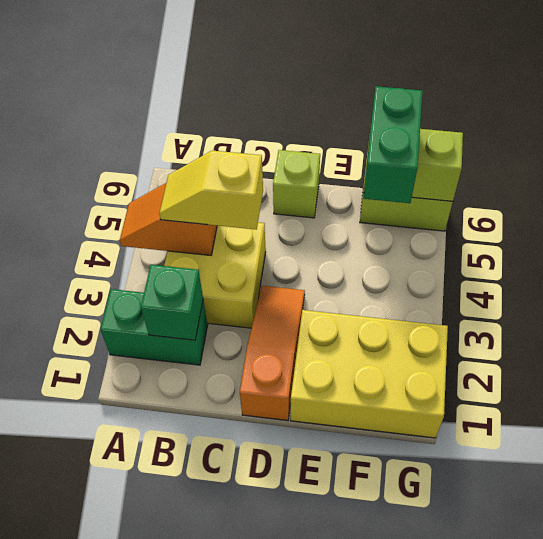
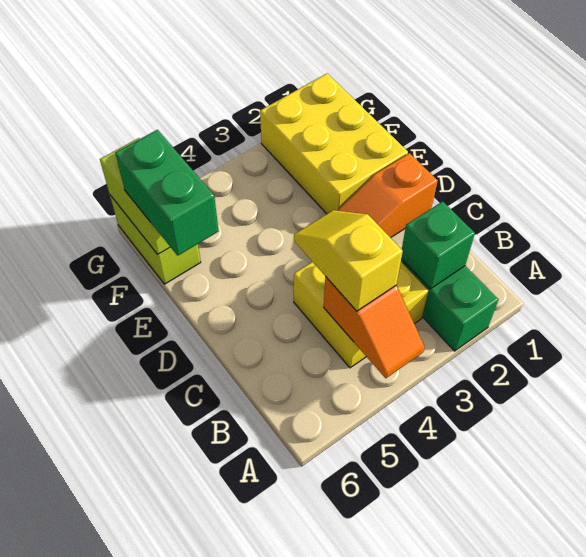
yellow slope B4:C4 level 3 top C -> yellow slope B4:C4 level 3 top B
lime brick D6 level 1 -> none
green brick F5:F6 level 3 -> green brick E6:F6 level 3

